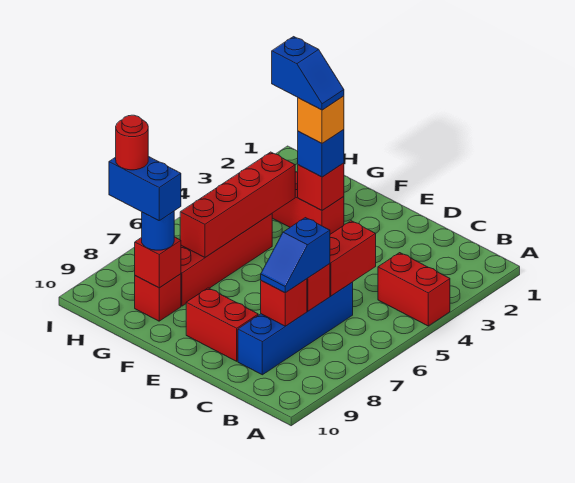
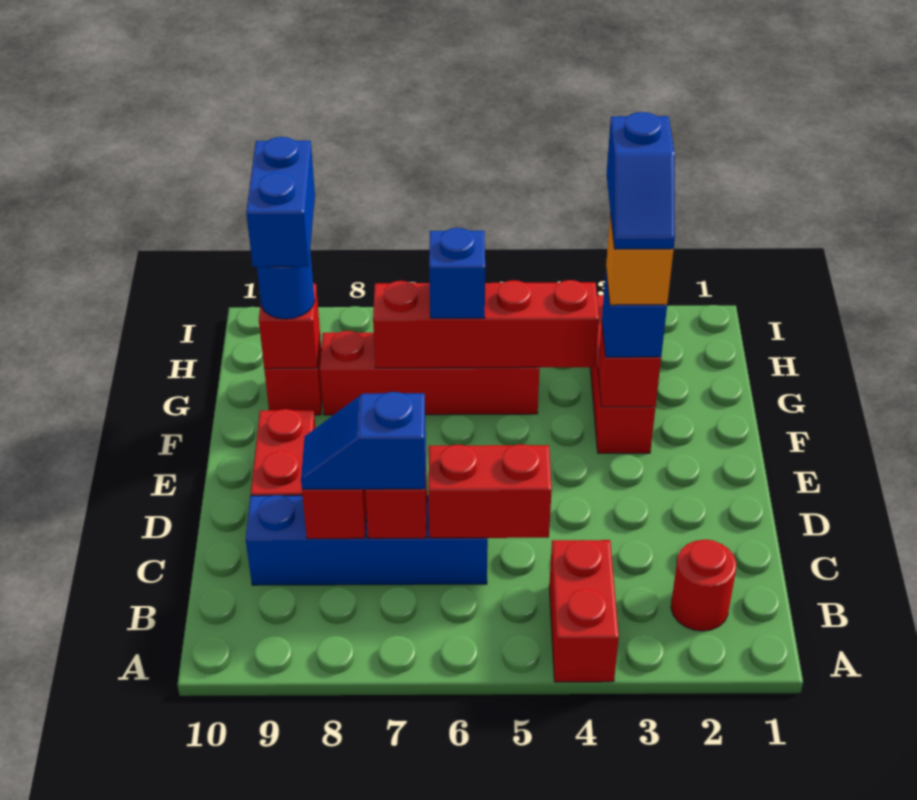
none -> blue brick G6 level 3
red round brick H9 level 5 -> red round brick B2 level 1

